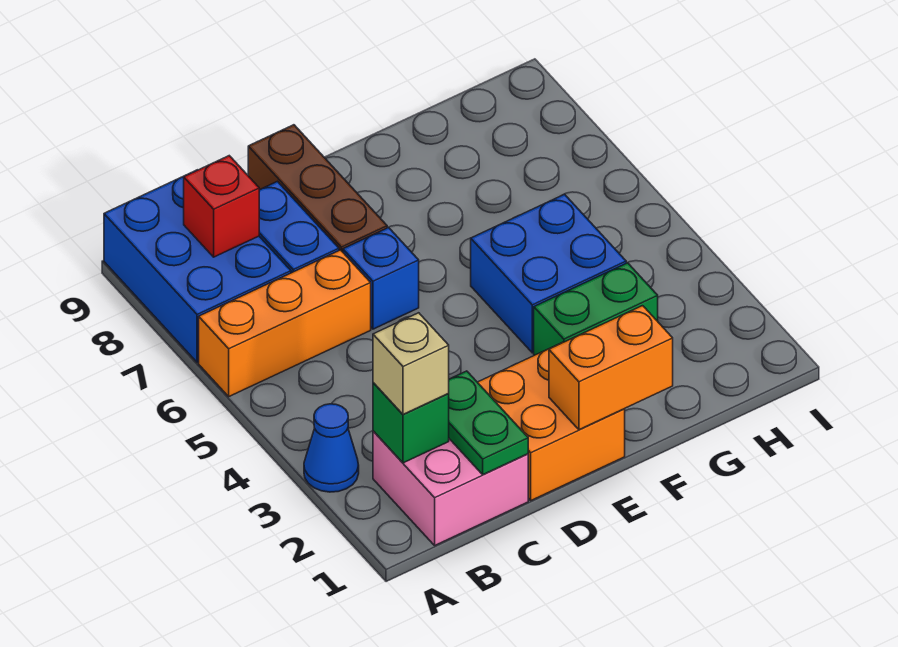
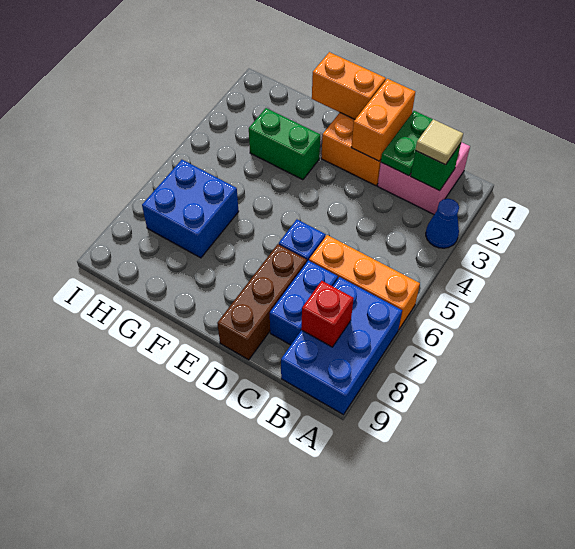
tan brick B2 level 3 -> tan tile B2 level 3
none -> orange brick D1:D2 level 2
blue brick F4:G5 level 1 -> blue brick G6:H7 level 1

